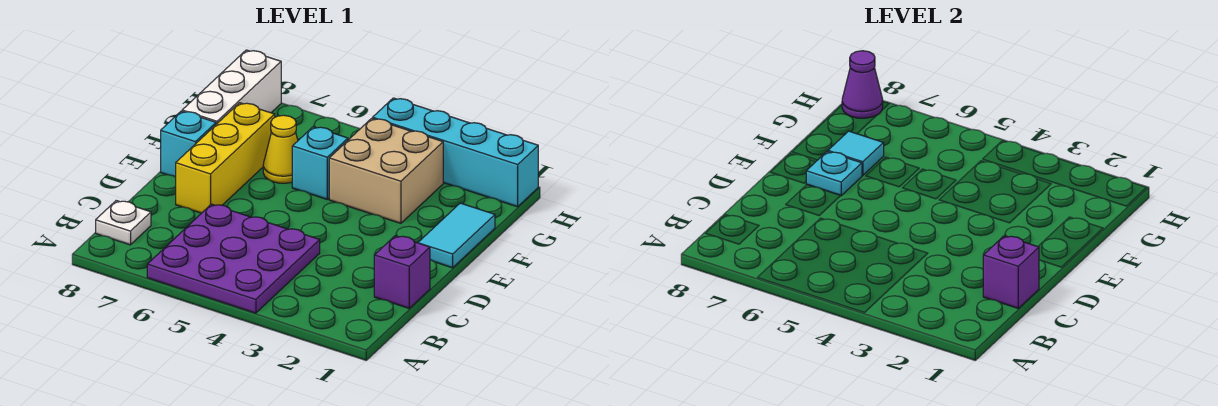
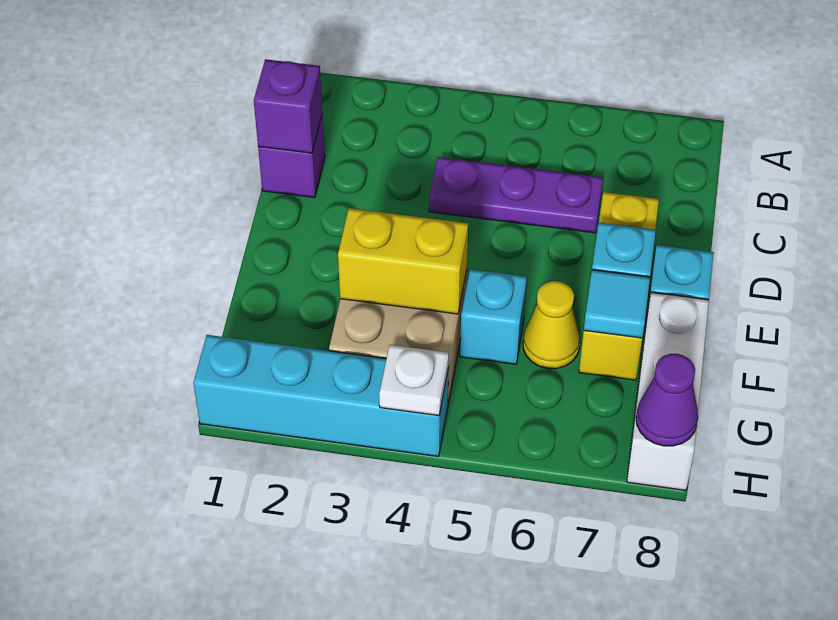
purple plate A4:C6 level 1 -> purple plate C4:C6 level 1
white plate B8 level 1 -> white plate H4 level 2
cyan tile E1:F1 level 1 -> none
none -> yellow brick F3:F4 level 2

